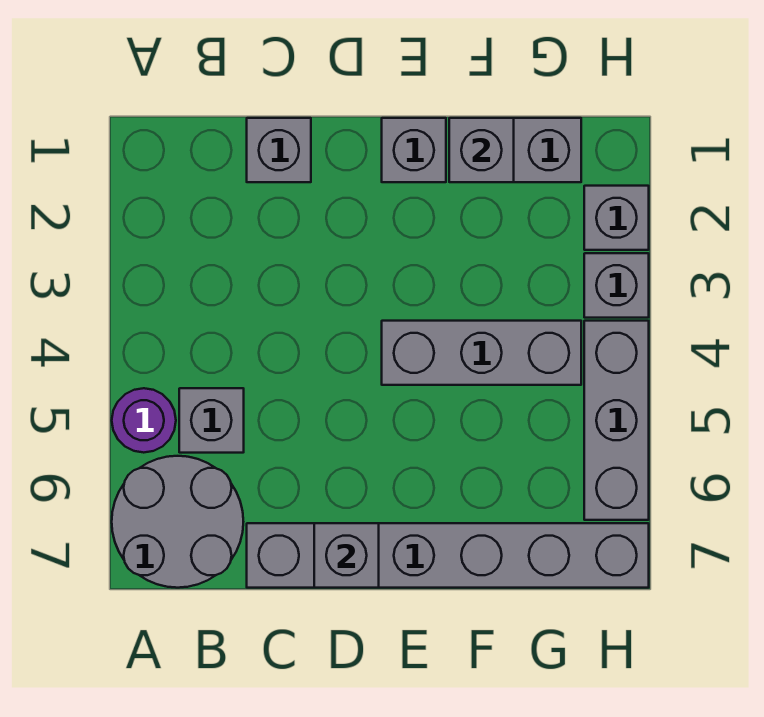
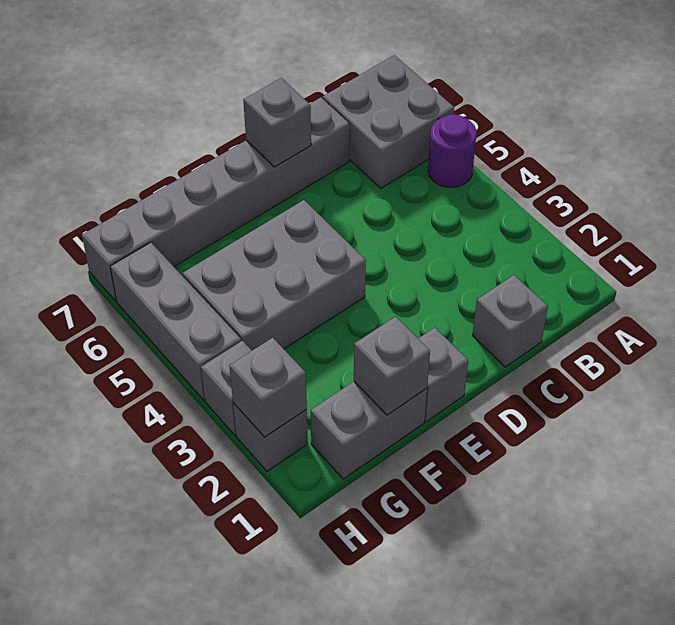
grey round brick A6:B7 level 1 -> grey brick A6:B7 level 1
grey brick B5 level 1 -> grey brick H2 level 2
grey brick E4:G4 level 1 -> grey brick E4:G5 level 1

